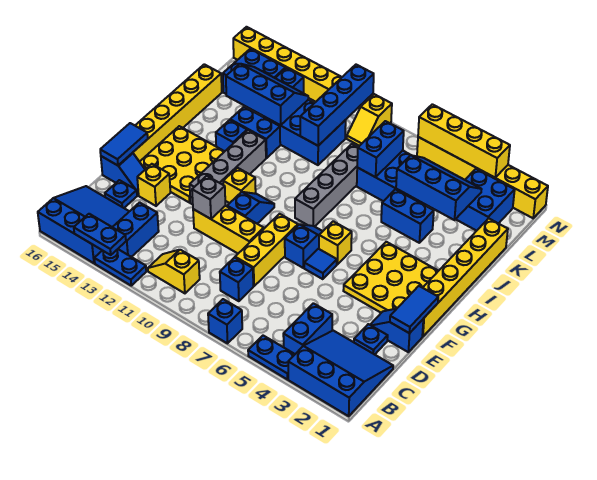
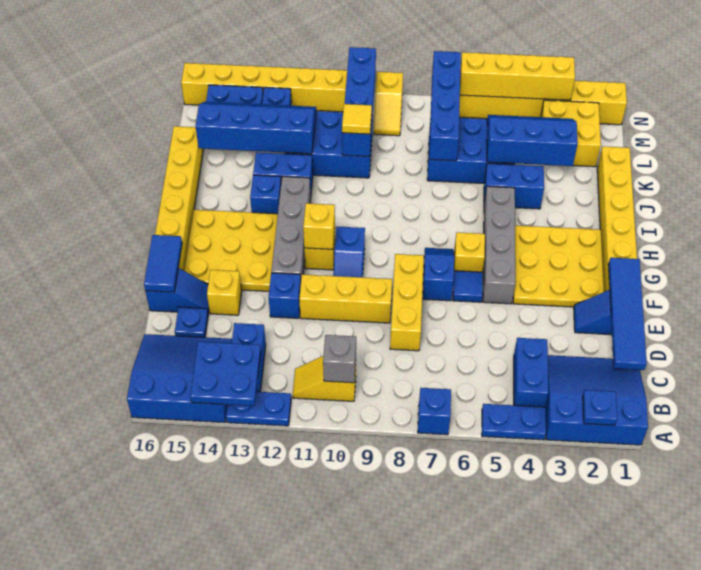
blue plate A13:A14 level 2 -> blue plate A13:B14 level 2
blue brick C8 level 1 -> blue brick E12 level 1
blue plate D2 level 1 -> blue plate A2 level 2
blue tile E1:F1 level 2 -> blue tile C1:F1 level 2
grey brick E11 level 2 -> grey brick B10 level 2
blue slope F10:G10 level 1 top F -> blue slope F10:G10 level 1 top G
none -> yellow brick G11 level 2
grey brick H8:K8 level 1 -> grey brick F5:I5 level 1
blue brick K7:L7 level 2 -> blue brick K7:N7 level 2
none -> yellow tile K10 level 3
blue slope K12:L14 level 2 top K -> blue slope K12:L15 level 2 top K
blue brick L2:M3 level 1 -> yellow brick L2:M3 level 1

